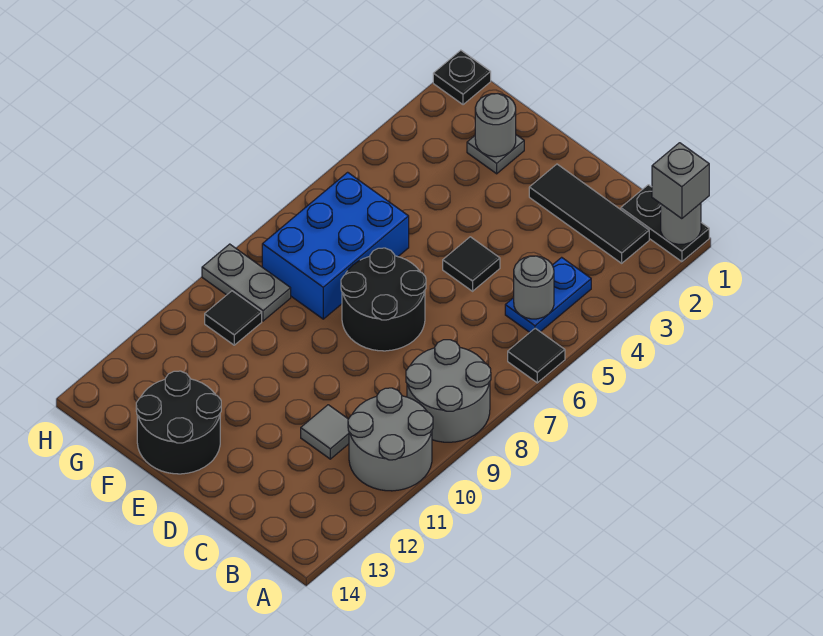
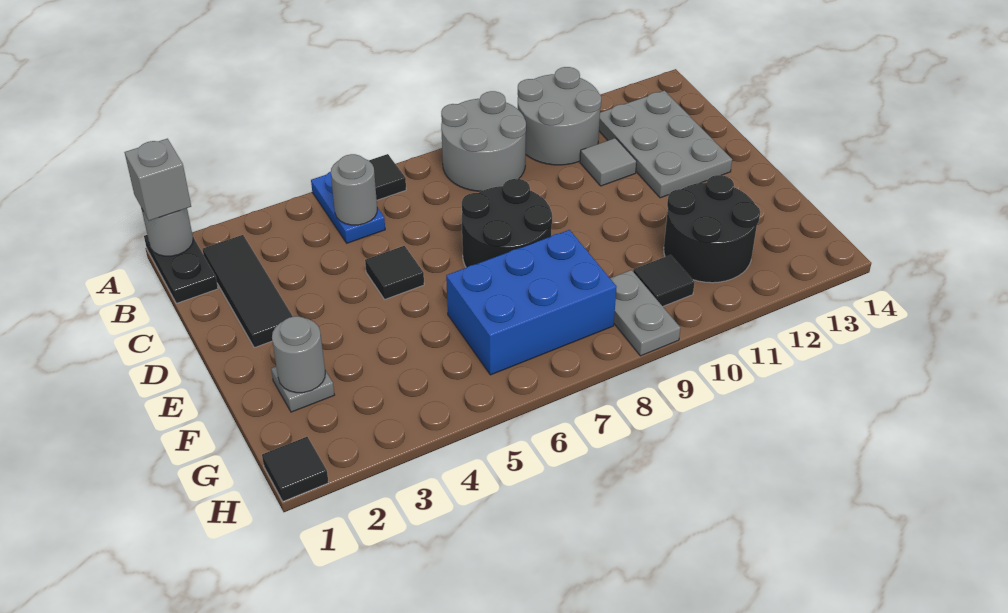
blue plate B4:B5 level 1 -> blue plate A5:B5 level 1
none -> grey plate B12:D13 level 1
black round brick E13:F14 level 1 -> black round brick F11:G12 level 1
black plate H1 level 1 -> black tile H1 level 1

